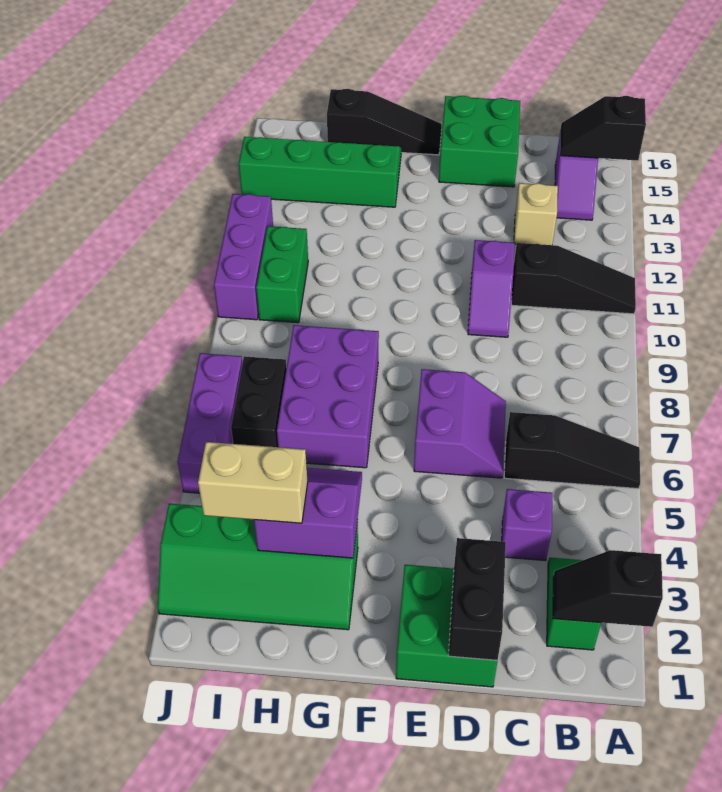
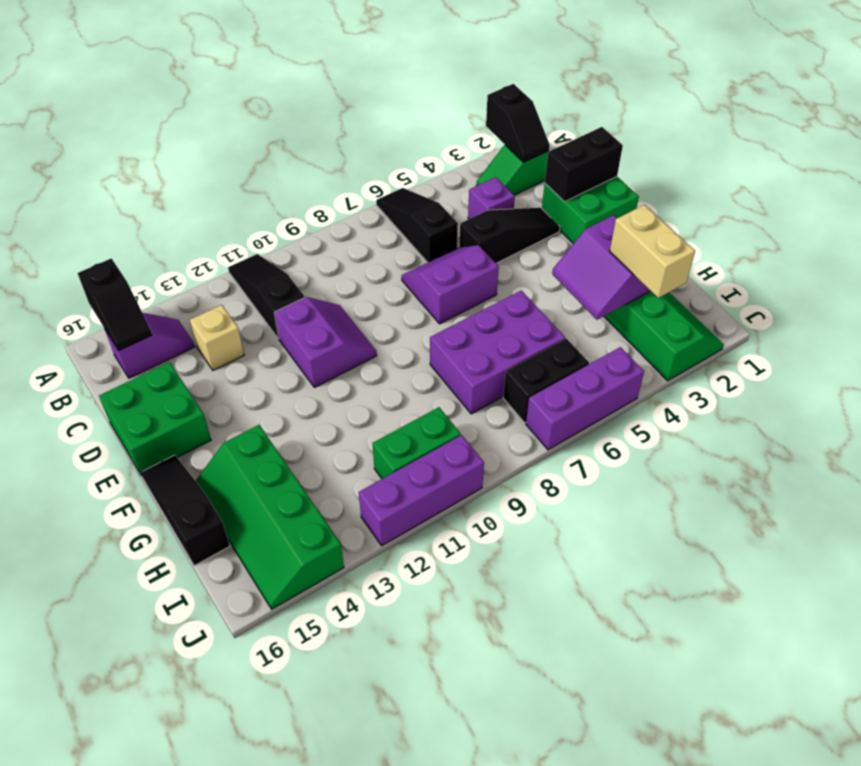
none -> black slope D3:D5 level 1 top 5
purple slope D10:D11 level 1 top 11 -> purple slope D10:E11 level 1 top 11

